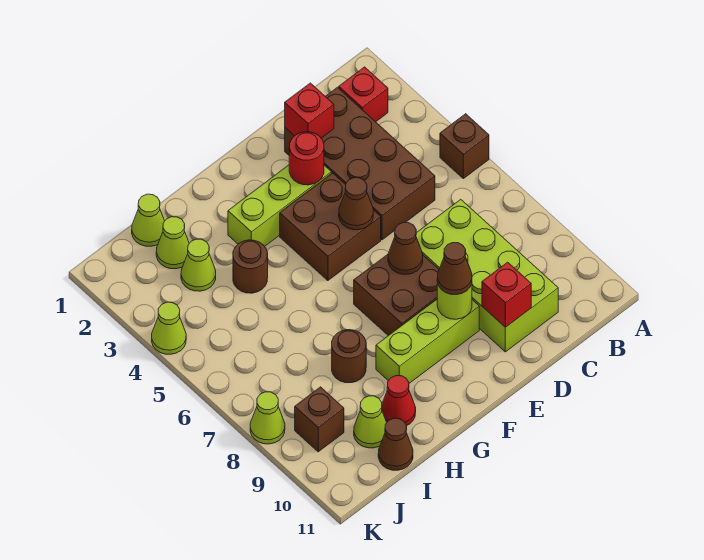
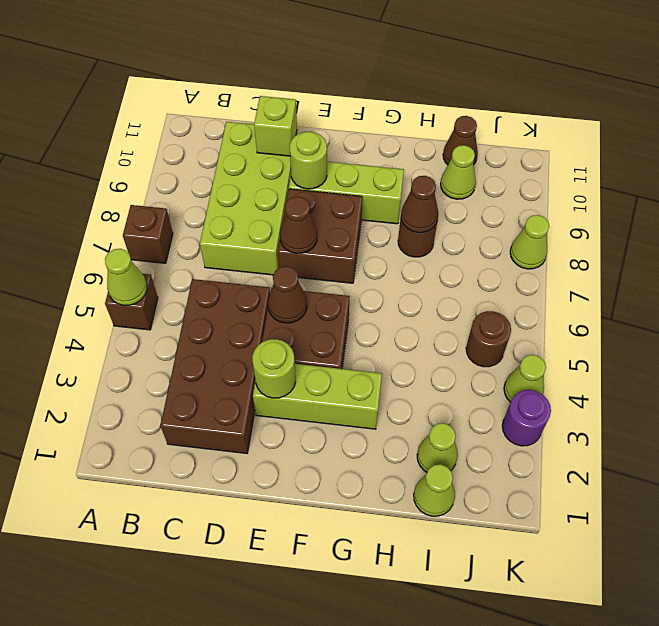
red brick B2 level 1 -> none
red brick D2 level 2 -> none
red brick D10 level 2 -> lime brick D10 level 2
red round brick E3 level 2 -> lime round brick E3 level 2
brown cone E9 level 3 -> brown cone H8 level 2
brown round brick H4 level 1 -> brown round brick J5 level 1
red cone H10 level 1 -> none
lime cone I3 level 1 -> lime cone A5 level 2
brown brick J9 level 1 -> brown brick A7 level 1
none -> purple round brick K3 level 1

